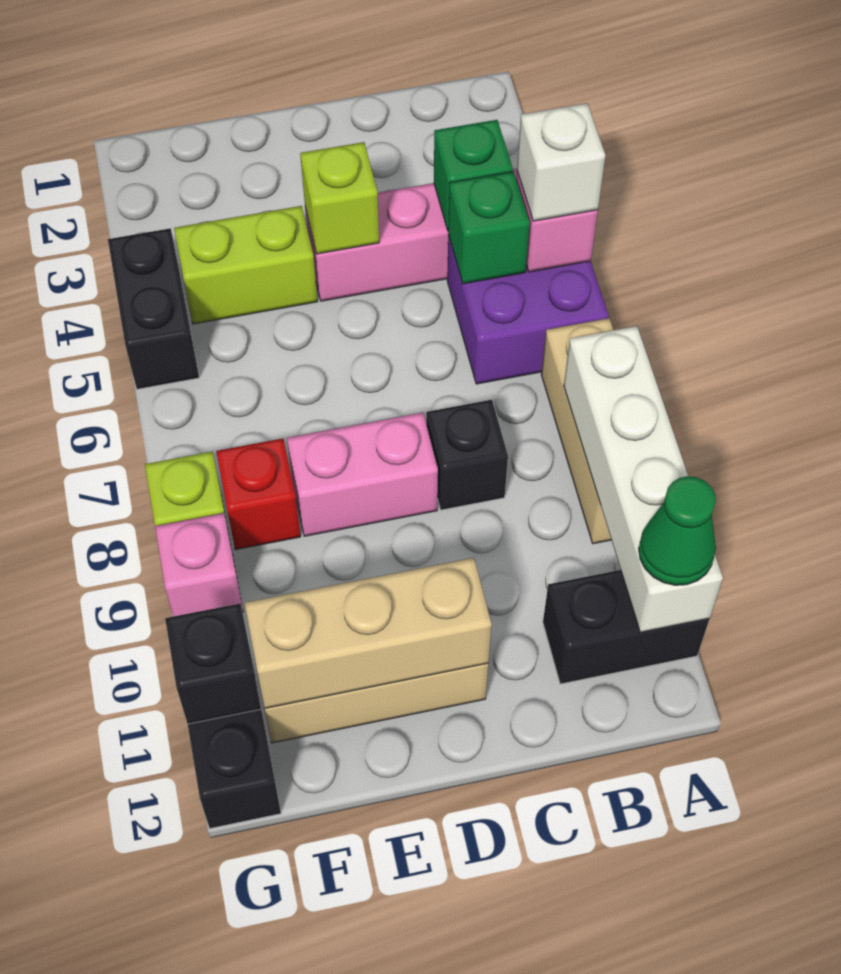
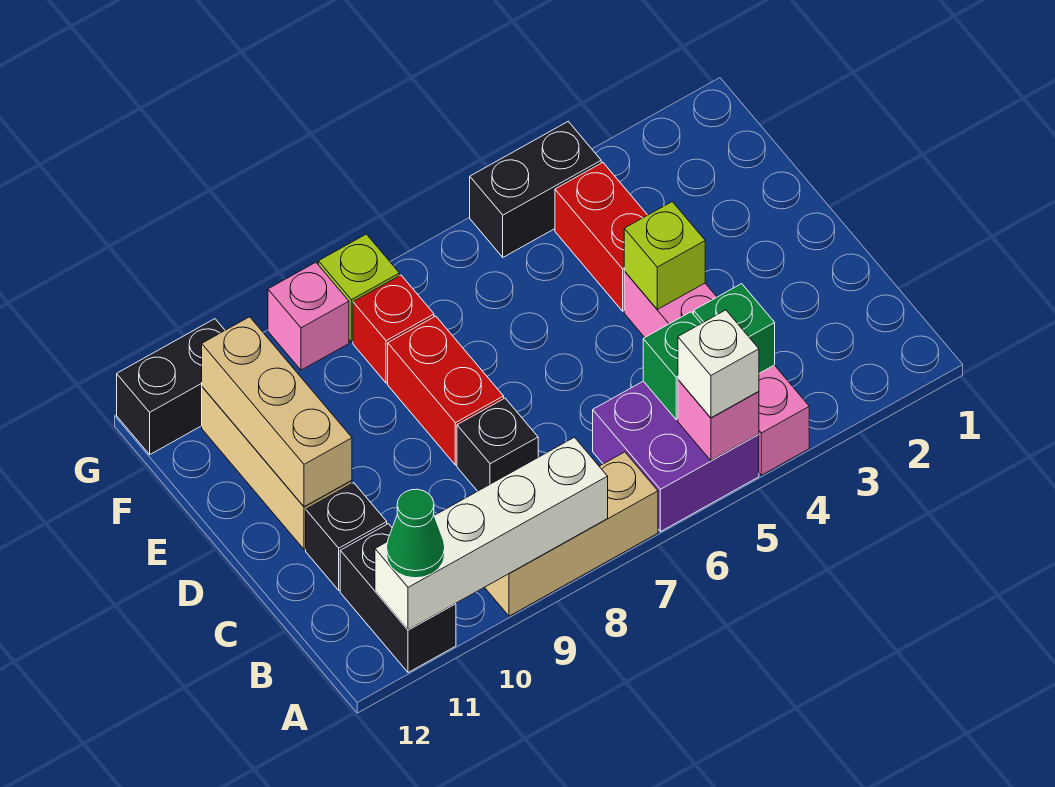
pink brick D8:E8 level 1 -> red brick D8:E8 level 1
lime brick E4:F4 level 1 -> red brick E4:F4 level 1
black brick G11 level 2 -> black brick C11 level 1

